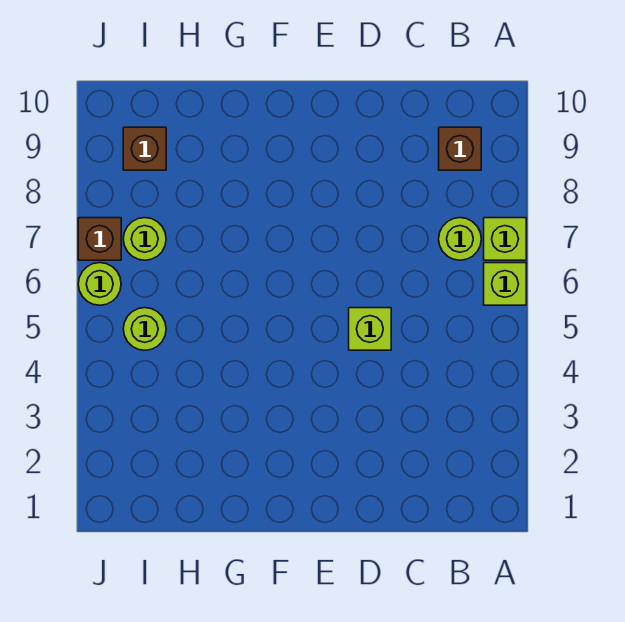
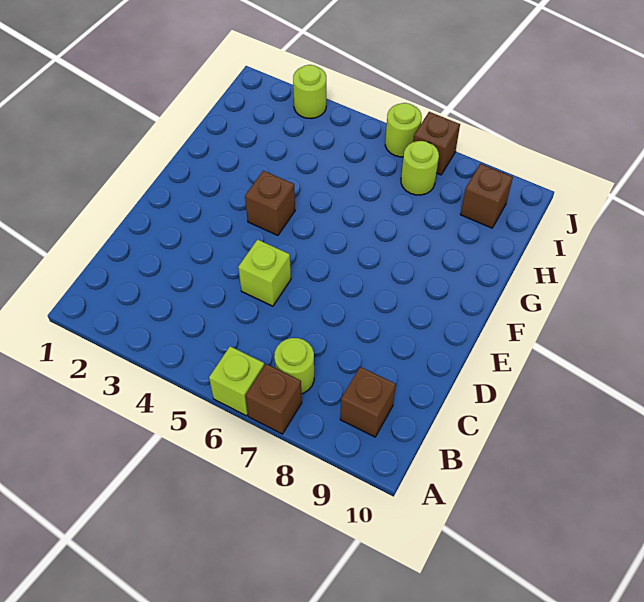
lime brick A7 level 1 -> brown brick A7 level 1
none -> brown brick F4 level 1
lime round brick I5 level 1 -> lime round brick J3 level 1

